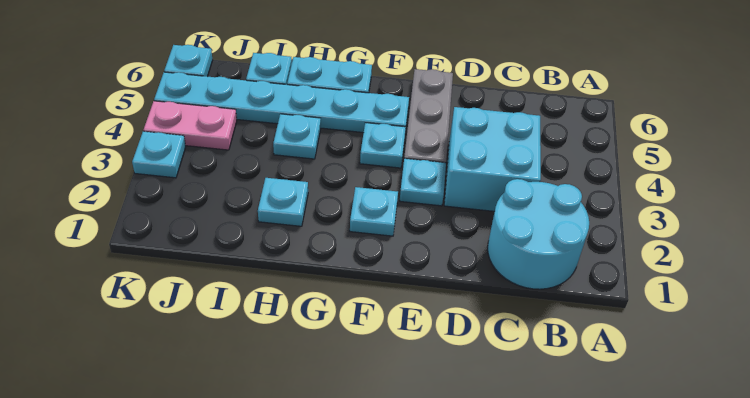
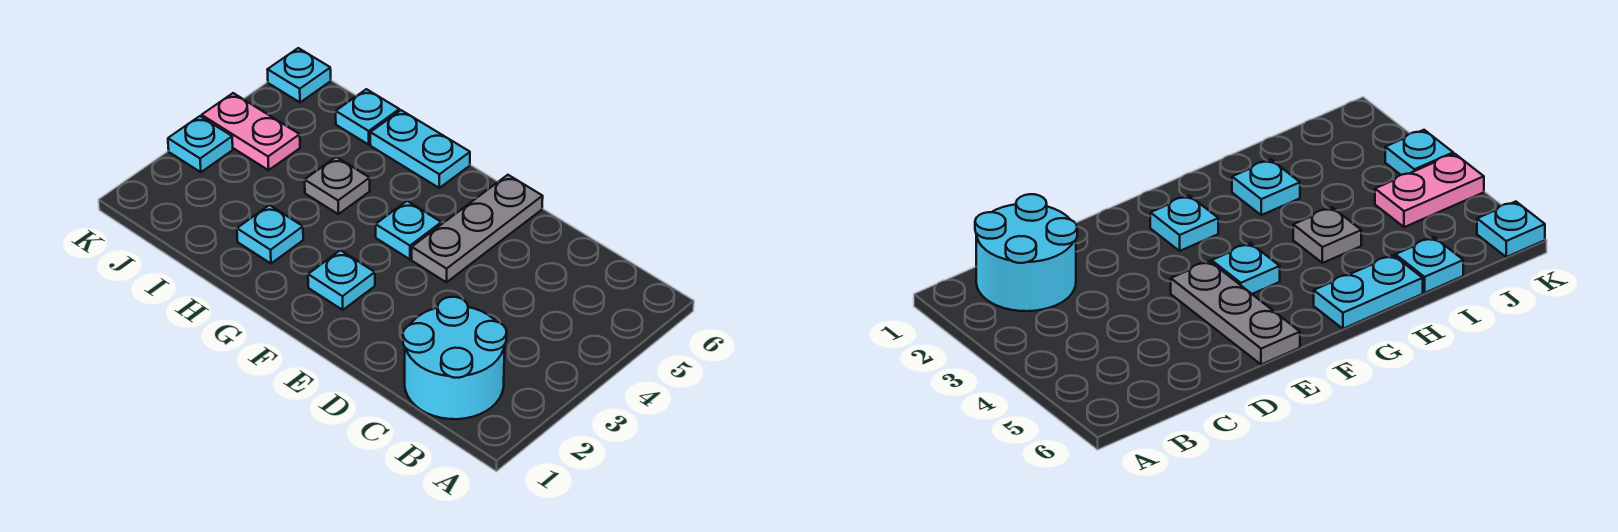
cyan brick C3:D4 level 1 -> none
cyan plate E3 level 1 -> none
cyan plate F5:K5 level 1 -> none
cyan plate H4 level 1 -> grey plate H4 level 1

